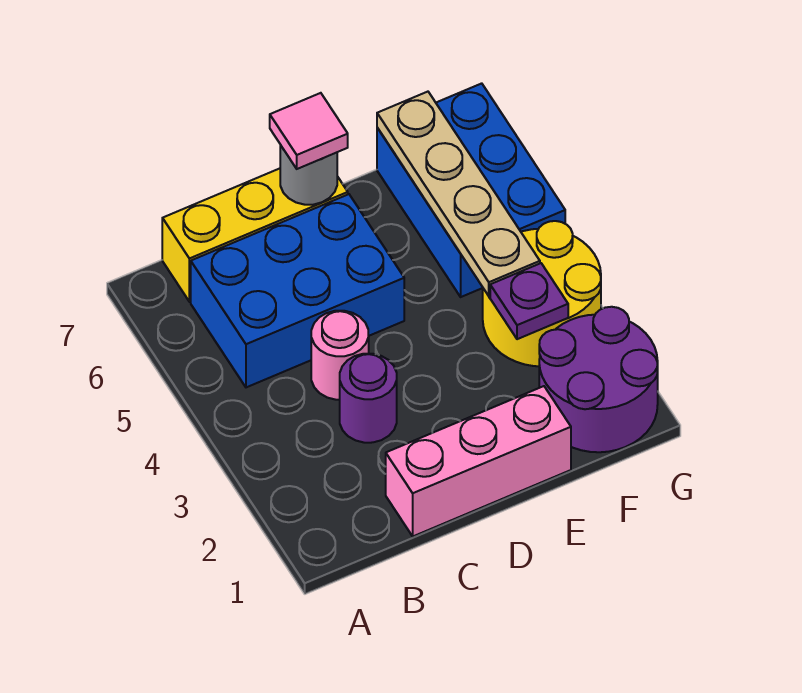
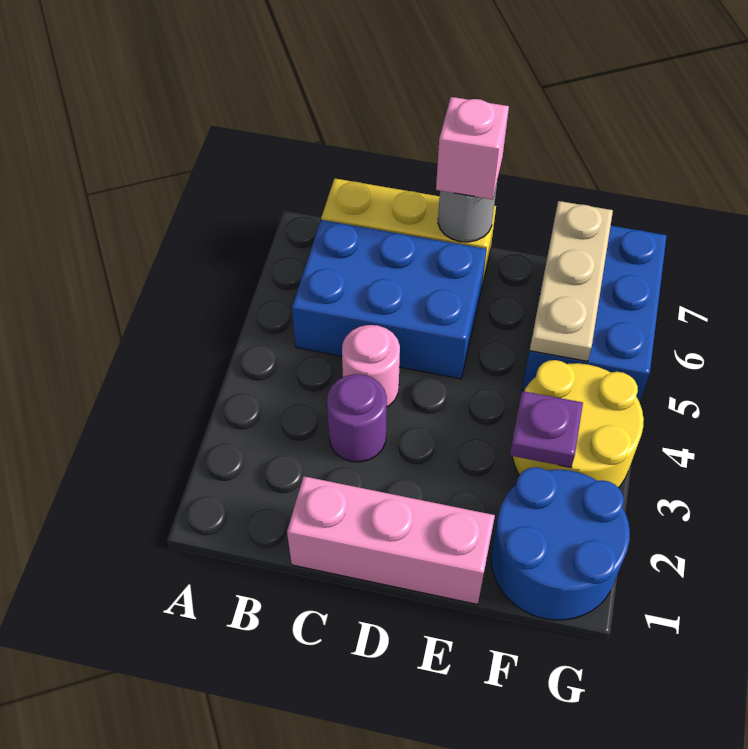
pink tile D7 level 3 -> pink brick D7 level 3
purple round brick F1:G2 level 1 -> blue round brick F1:G2 level 1
tan plate F4:F7 level 2 -> tan plate F5:F7 level 2

